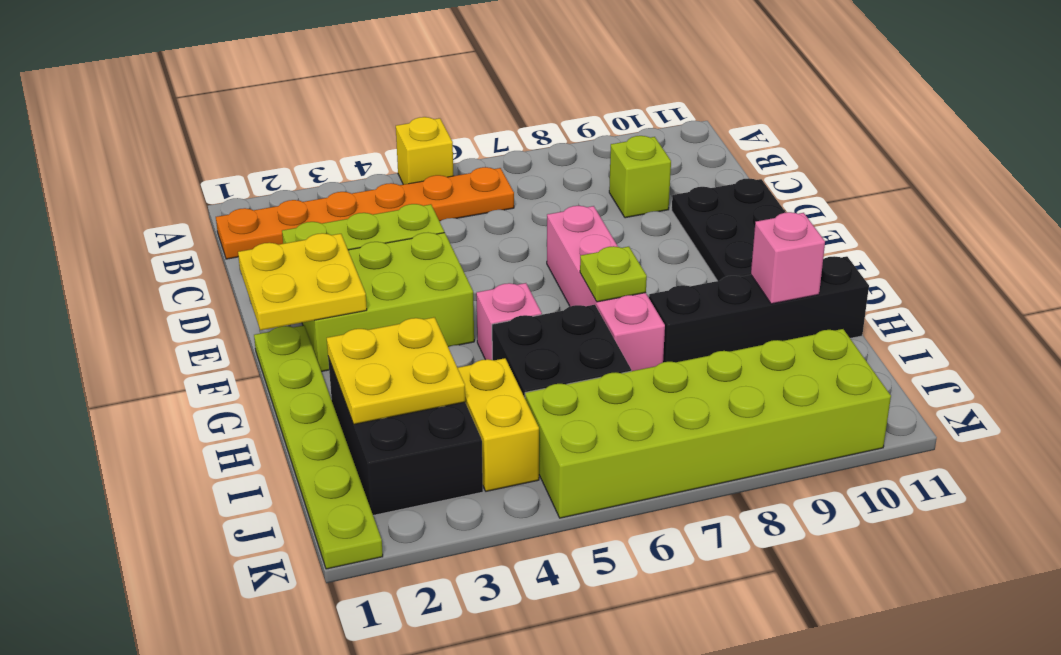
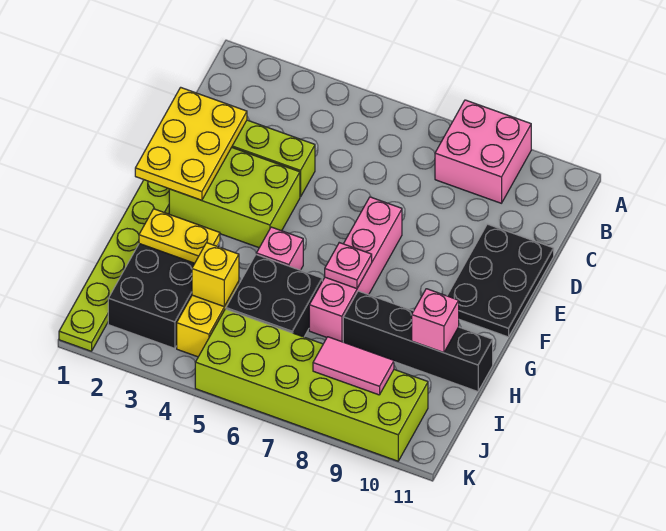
yellow brick A5 level 1 -> yellow brick I4 level 2
none -> pink brick A8:B9 level 1
orange plate B1:B6 level 1 -> none
lime brick C9 level 1 -> none
yellow plate E1:F2 level 2 -> yellow plate D1:F2 level 2
lime plate G7 level 2 -> pink plate G7 level 2
yellow plate H2:I3 level 2 -> yellow plate H2:H3 level 2
none -> pink tile J8:J9 level 2

